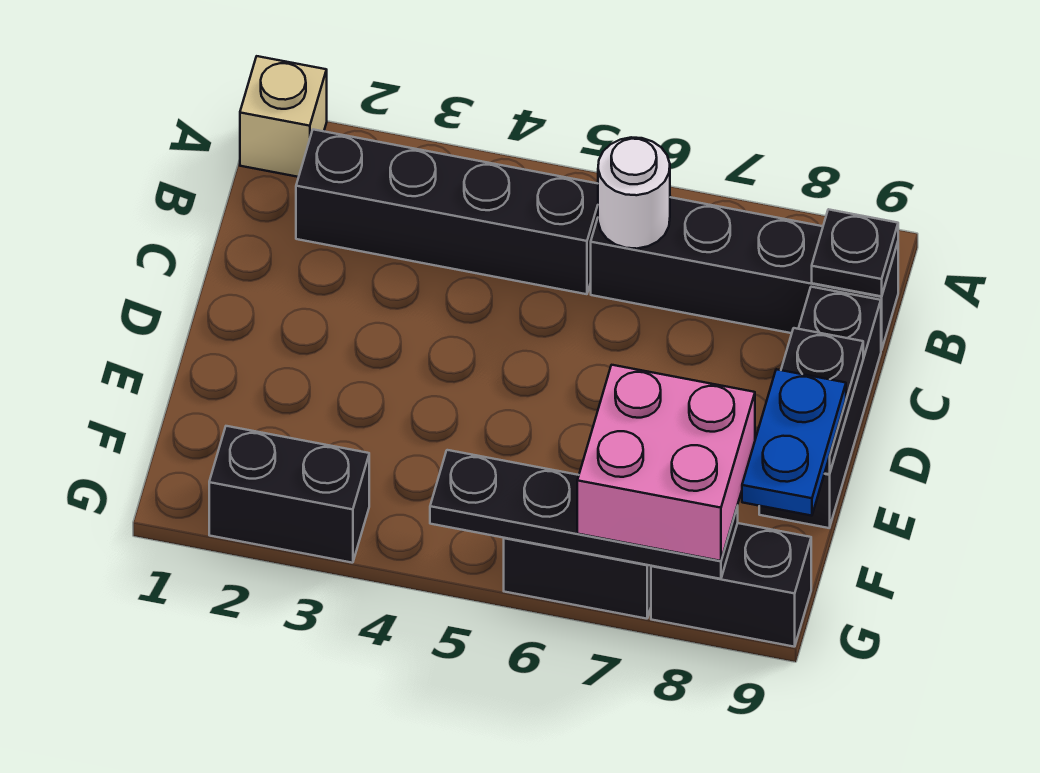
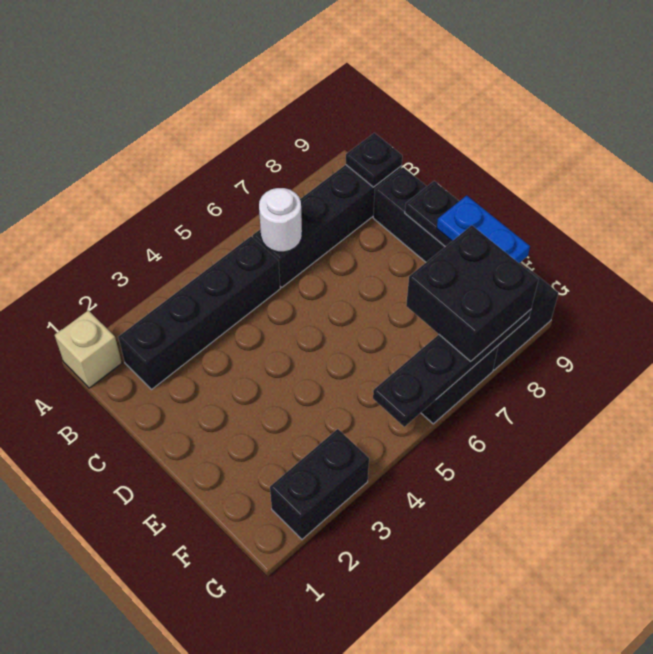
pink brick F7:G8 level 3 -> black brick F7:G8 level 3

